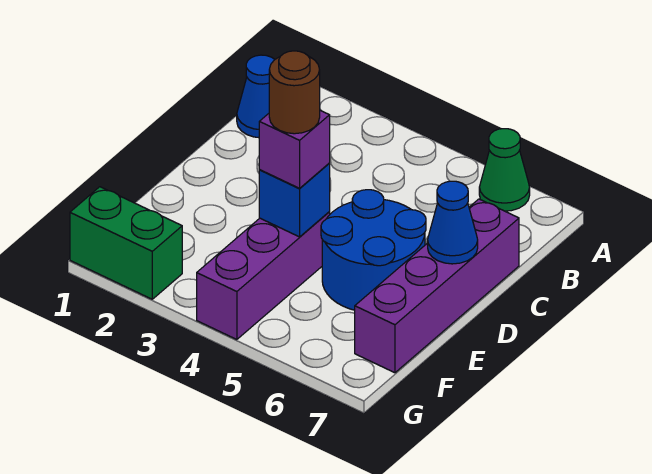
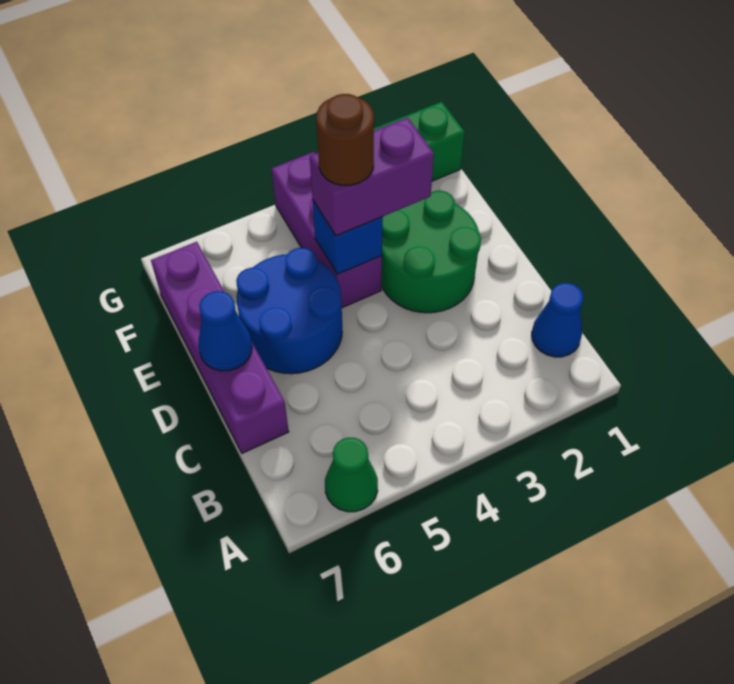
none -> green round brick D2:E3 level 1
purple brick E4 level 3 -> purple brick E3:E4 level 3

